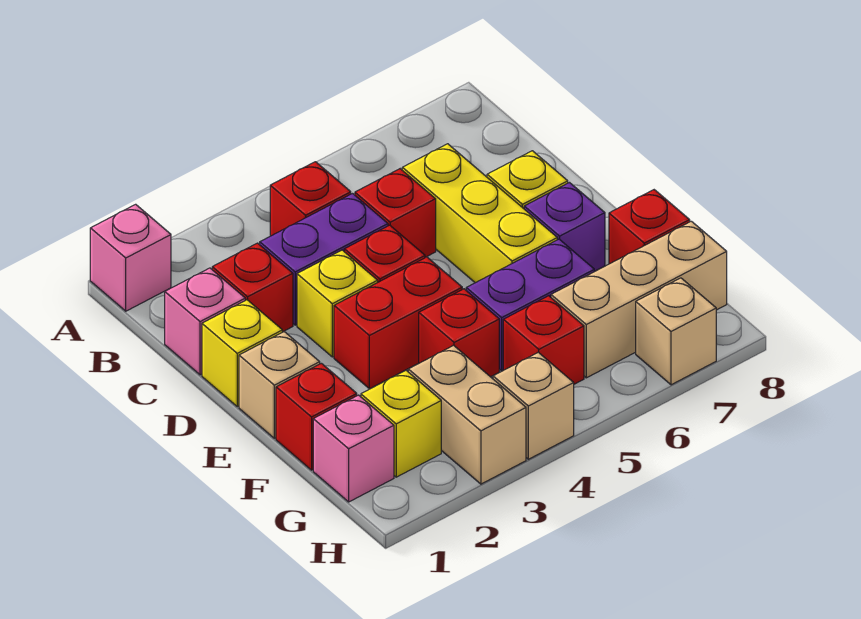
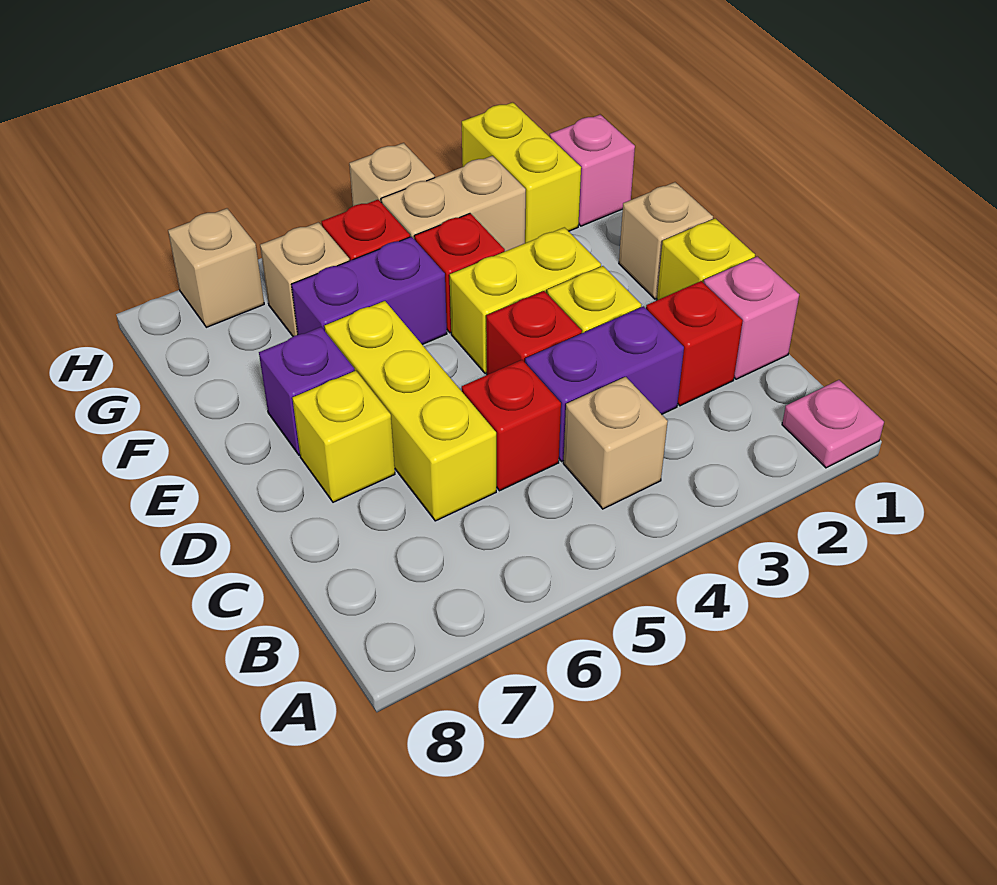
pink brick A1 level 1 -> pink plate A1 level 1
red brick B4 level 1 -> tan brick B4 level 1
red brick E3:E4 level 1 -> yellow brick E3:E4 level 1
red brick F1 level 1 -> none
red brick F8 level 1 -> none
yellow brick G2 level 1 -> yellow brick G2:H2 level 1
tan brick G3:H3 level 1 -> tan brick G3:G4 level 1
tan brick G6:G8 level 1 -> tan brick G6 level 1

